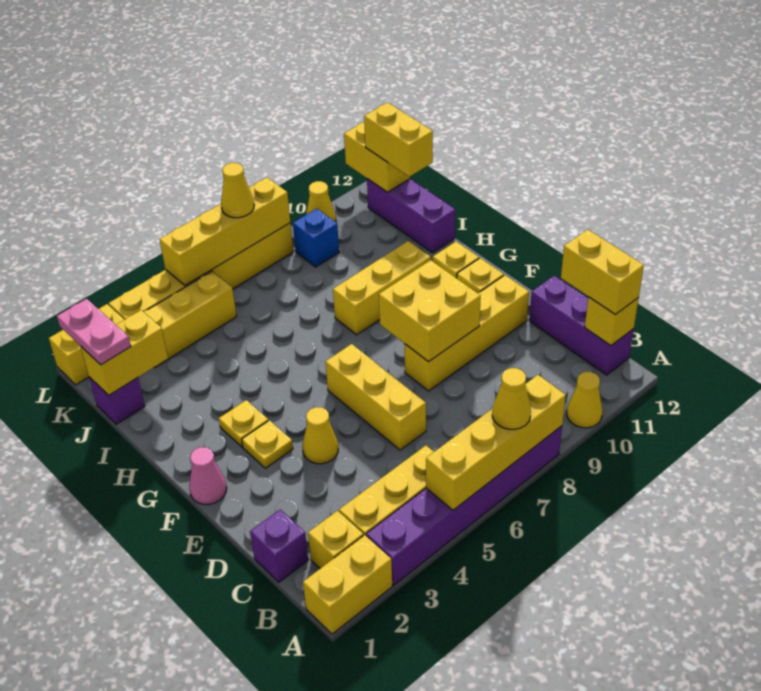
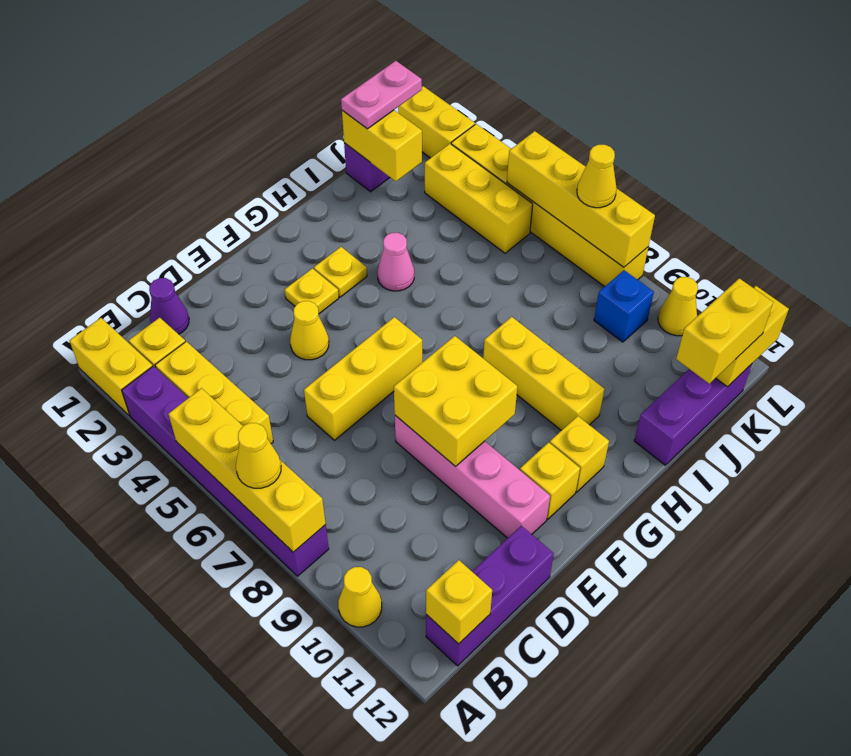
yellow brick B12:C12 level 3 -> none
purple brick C1 level 1 -> purple cone C1 level 1
yellow brick E8:E11 level 1 -> pink brick E8:E11 level 1
pink cone F1 level 1 -> pink cone H4 level 1

